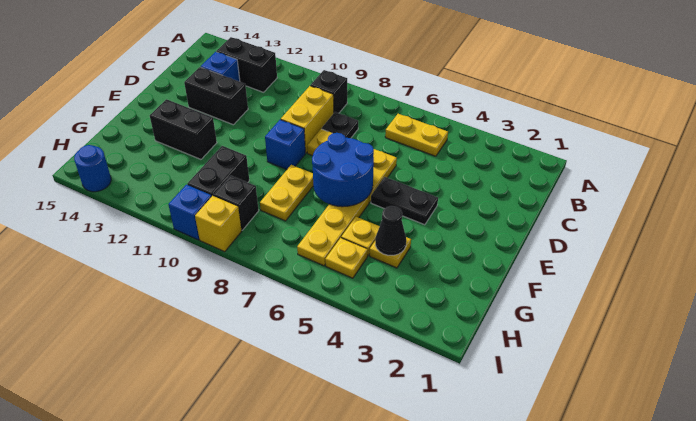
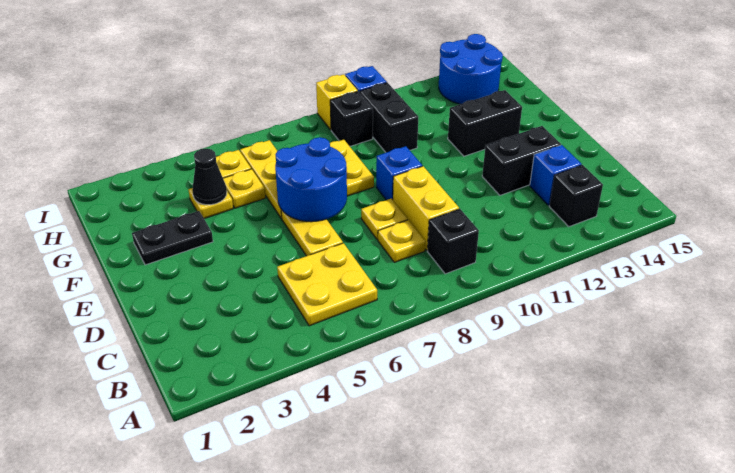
yellow plate B5:B6 level 1 -> yellow plate B5:C6 level 1
black brick B12:B13 level 1 -> black brick B13 level 1
black plate C8 level 1 -> yellow plate C8 level 1
black plate E4:E5 level 1 -> black plate F2:F3 level 1
blue round brick I14 level 1 -> blue round brick H13:I14 level 1

